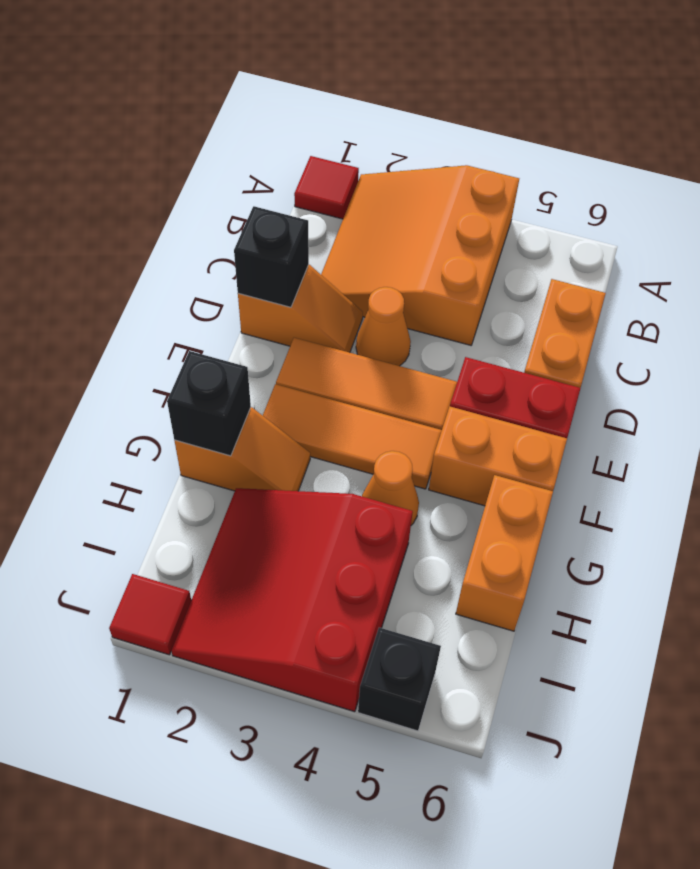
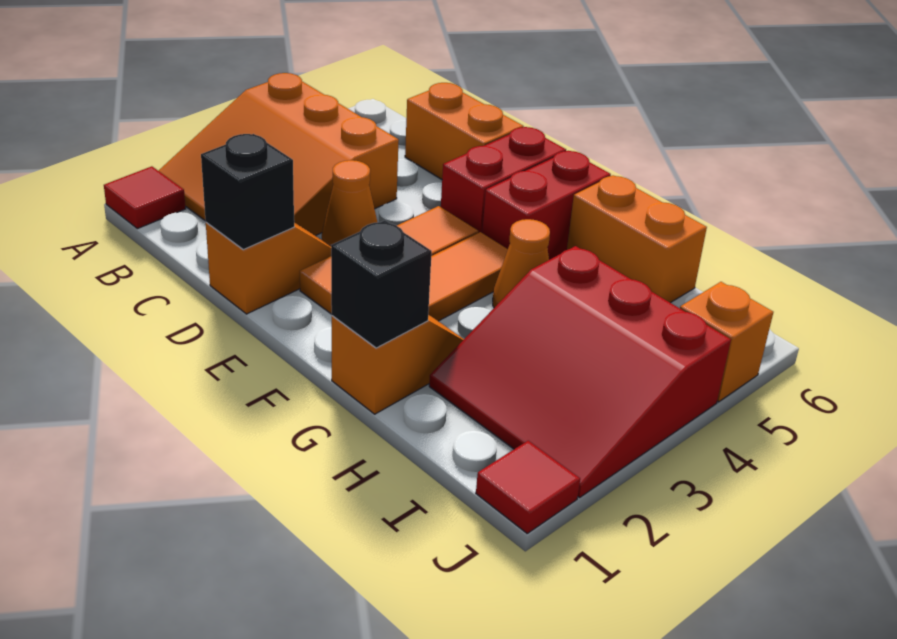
orange brick F5:F6 level 1 -> red brick F5:F6 level 1
black brick J5 level 1 -> orange brick J5 level 1

